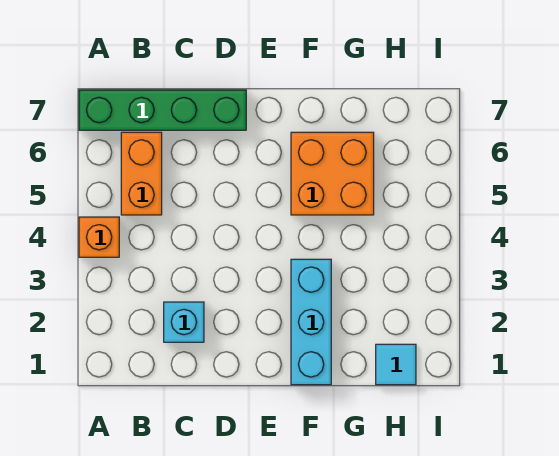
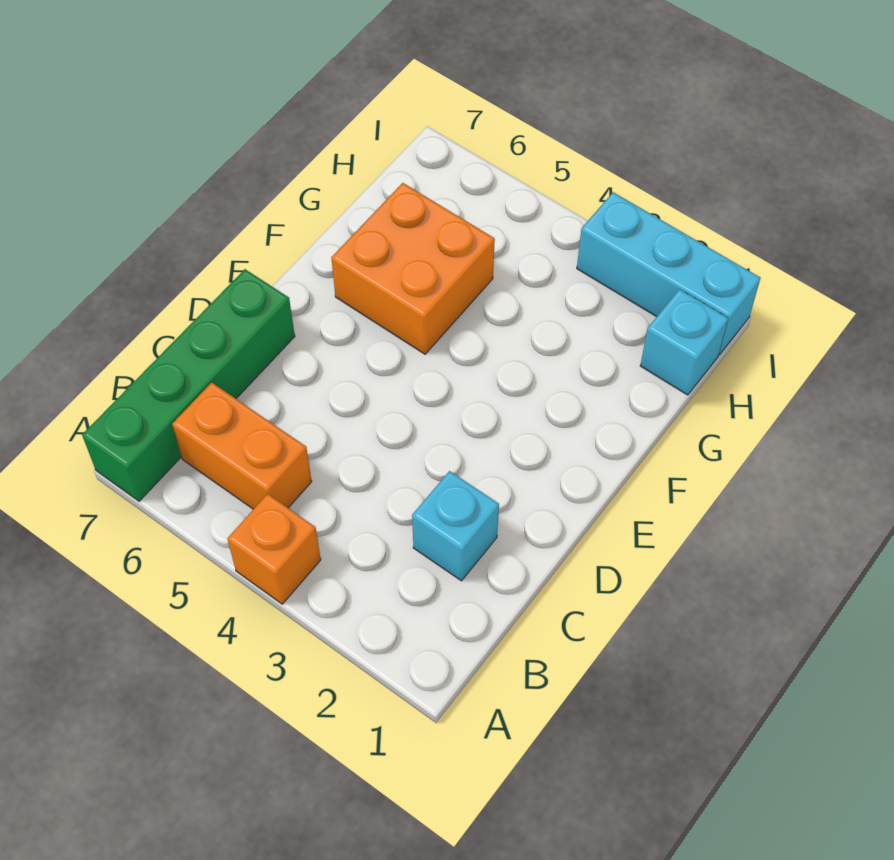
cyan brick F1:F3 level 1 -> cyan brick I1:I3 level 1
cyan tile H1 level 1 -> cyan brick H1 level 1

